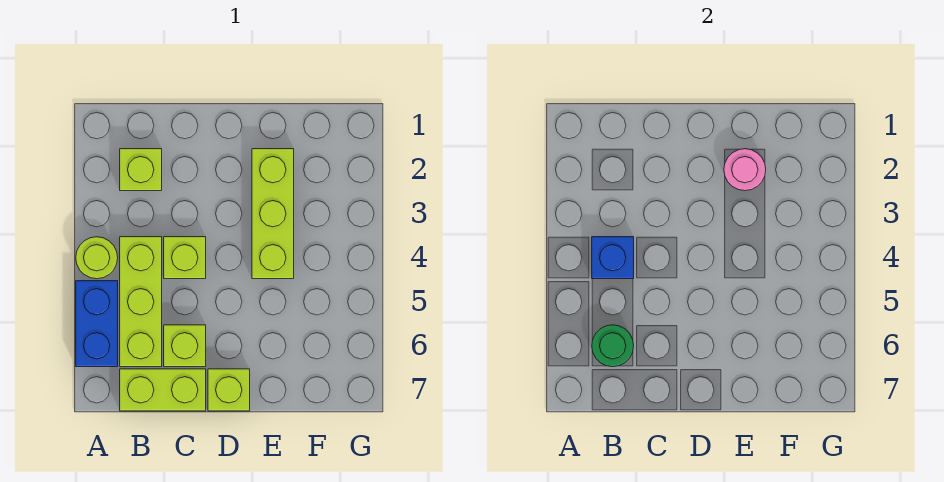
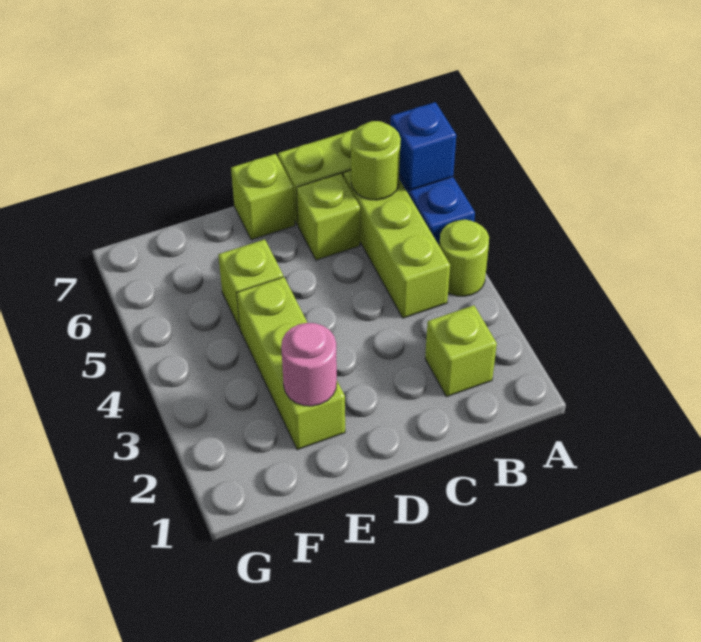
blue brick B4 level 2 -> blue brick A6 level 2
green round brick B6 level 2 -> lime round brick B6 level 2
lime brick C4 level 1 -> lime brick E5 level 1

